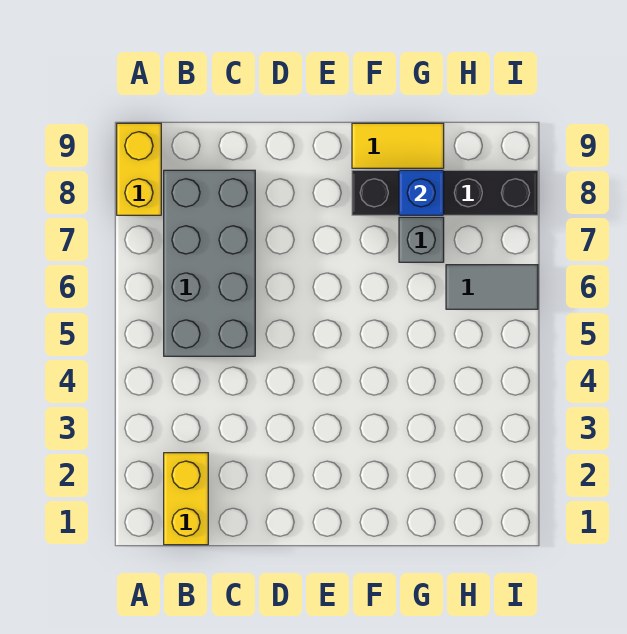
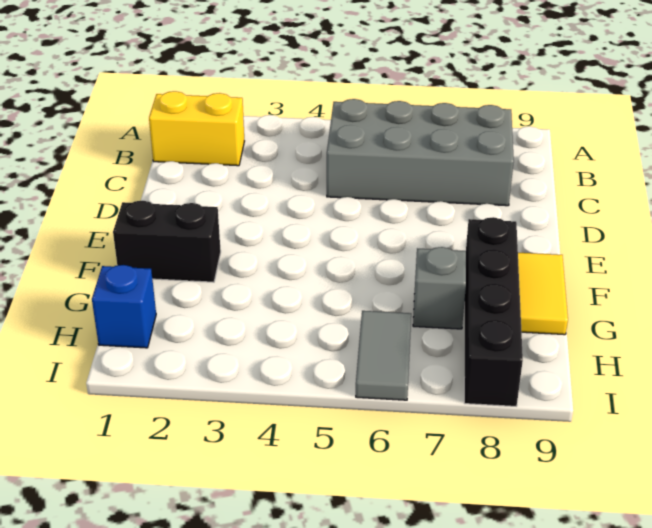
yellow brick A8:A9 level 1 -> none
none -> black brick F1:F2 level 1
blue brick G8 level 2 -> blue brick H1 level 1

